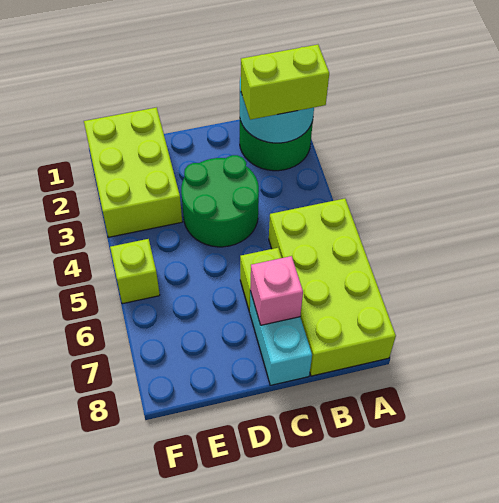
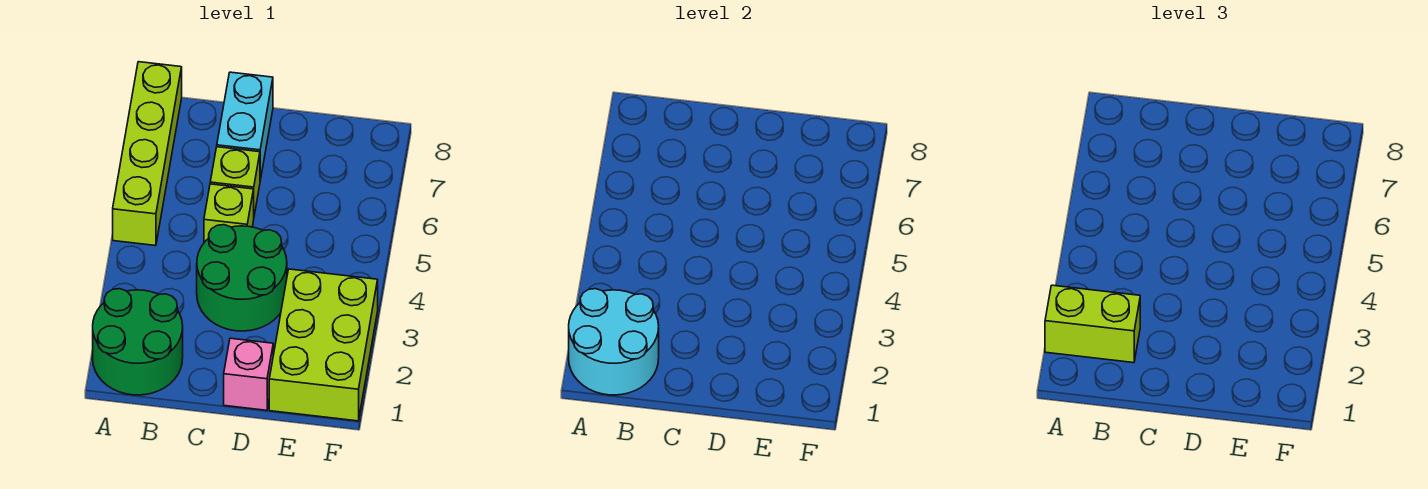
lime brick A5:B8 level 1 -> lime brick A5:A8 level 1
pink brick C7 level 2 -> pink brick D1 level 1
lime brick F5 level 1 -> lime brick C5 level 1

